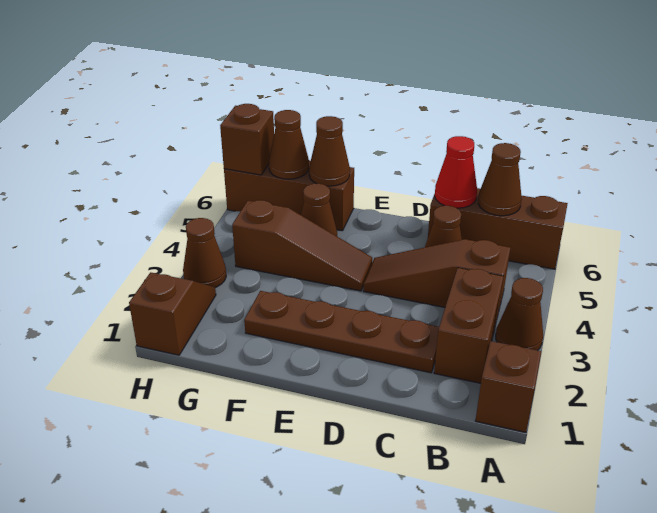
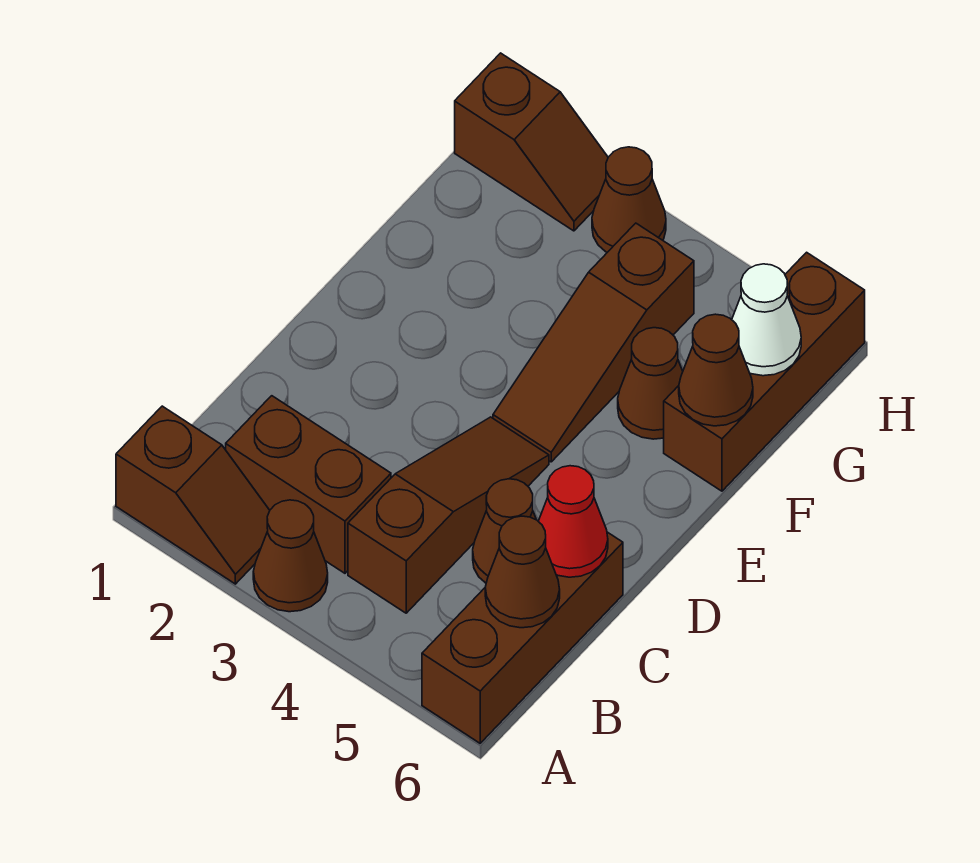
brown plate C2:F2 level 1 -> none
brown cone G6 level 2 -> white cone G6 level 2
brown brick H6 level 2 -> none

